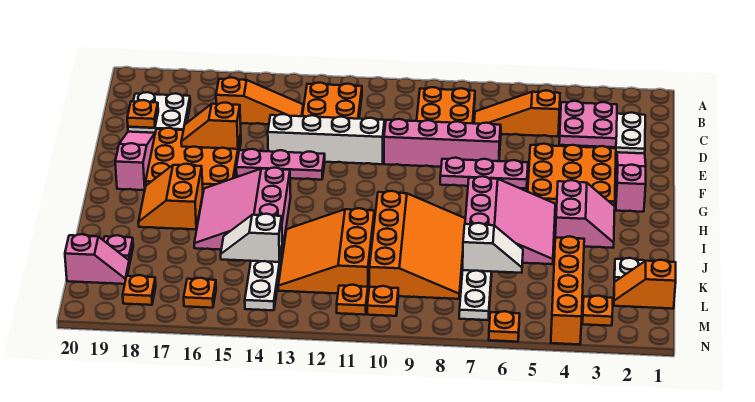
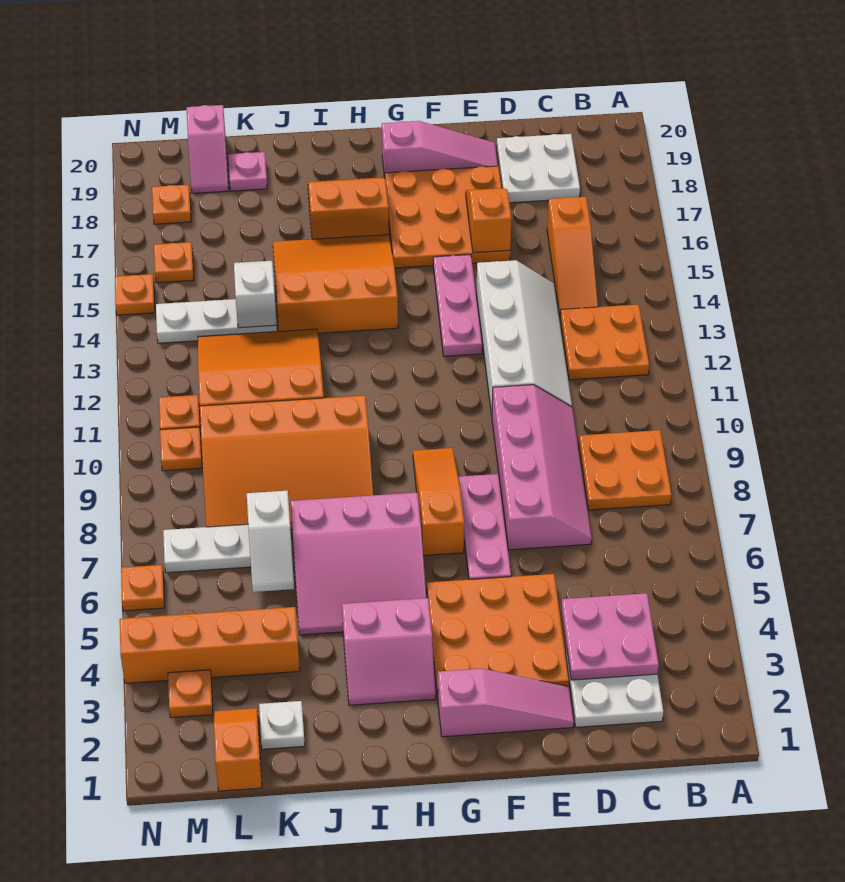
orange slope C5:C7 level 1 top 5 -> orange slope G7:G9 level 1 top 7
orange plate D19 level 2 -> orange plate N15 level 1
pink slope H14:J16 level 1 top 14 -> orange slope H14:J16 level 1 top 14

